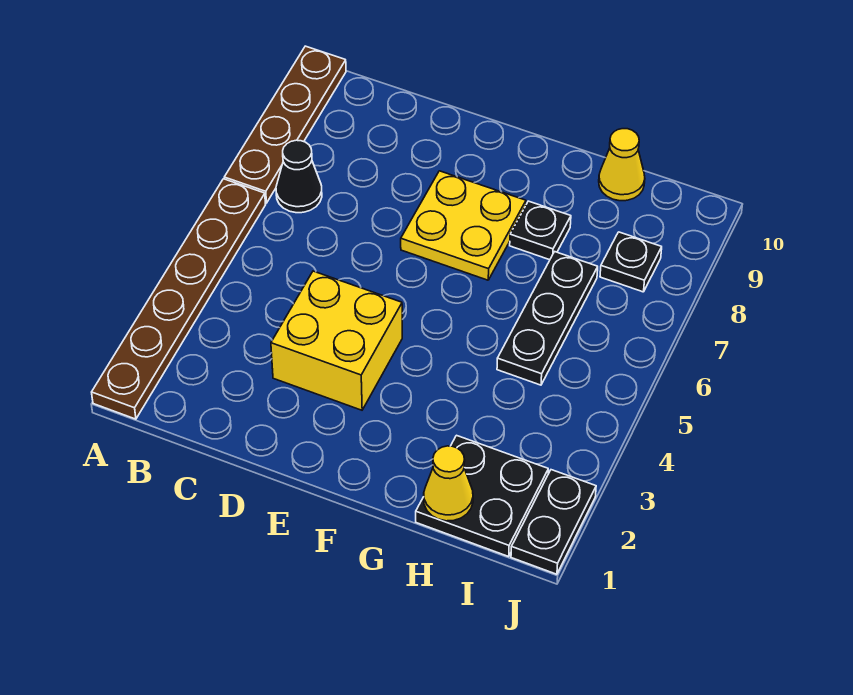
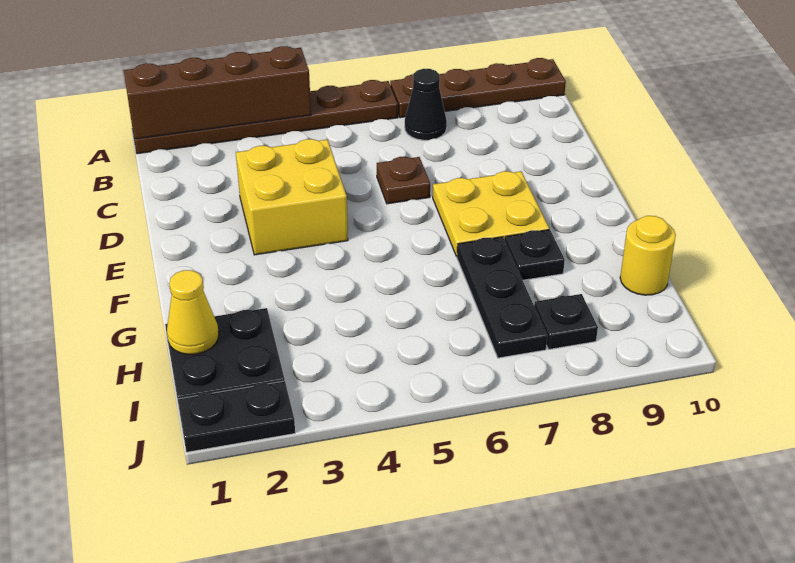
none -> brown brick A1:A4 level 2
none -> brown plate D6 level 1
black plate H5:H7 level 1 -> black plate G7:I7 level 1
yellow cone H10 level 1 -> yellow round brick H10 level 1

